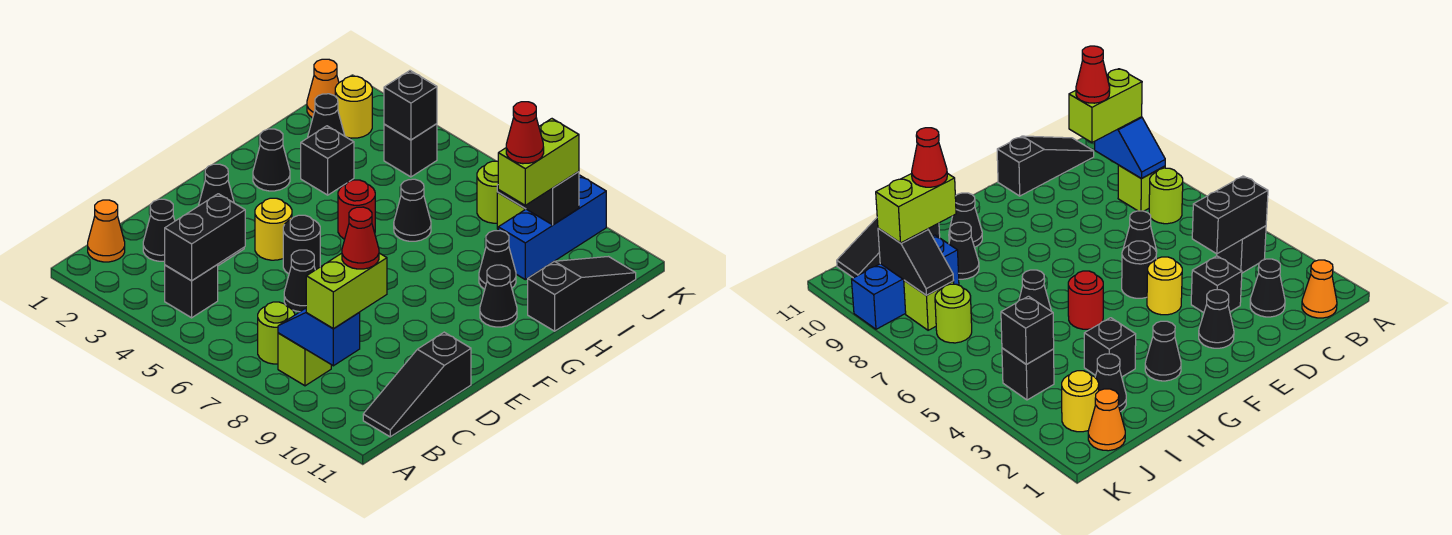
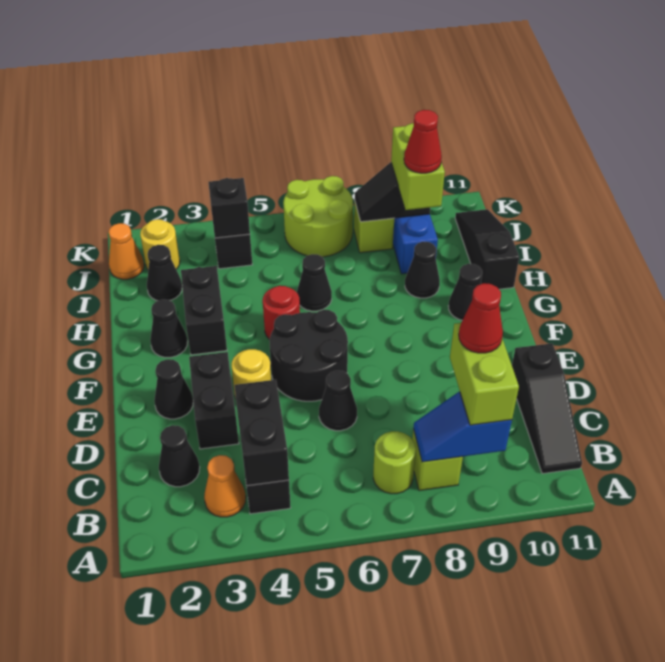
orange cone B1 level 1 -> orange cone B3 level 1
black brick D3 level 1 -> black brick D3:E3 level 1
black round brick E5 level 1 -> black round brick E5:F6 level 1
black brick H3 level 1 -> black brick G3:H3 level 1
lime round brick J7 level 1 -> lime round brick J6:K7 level 1

